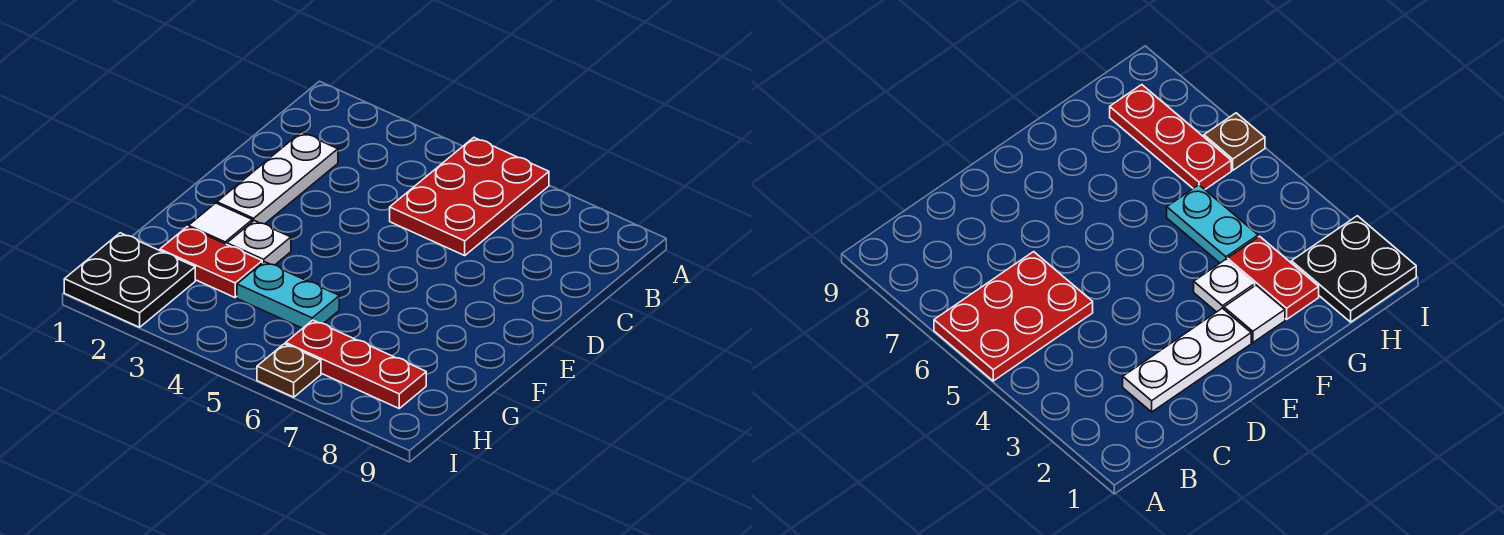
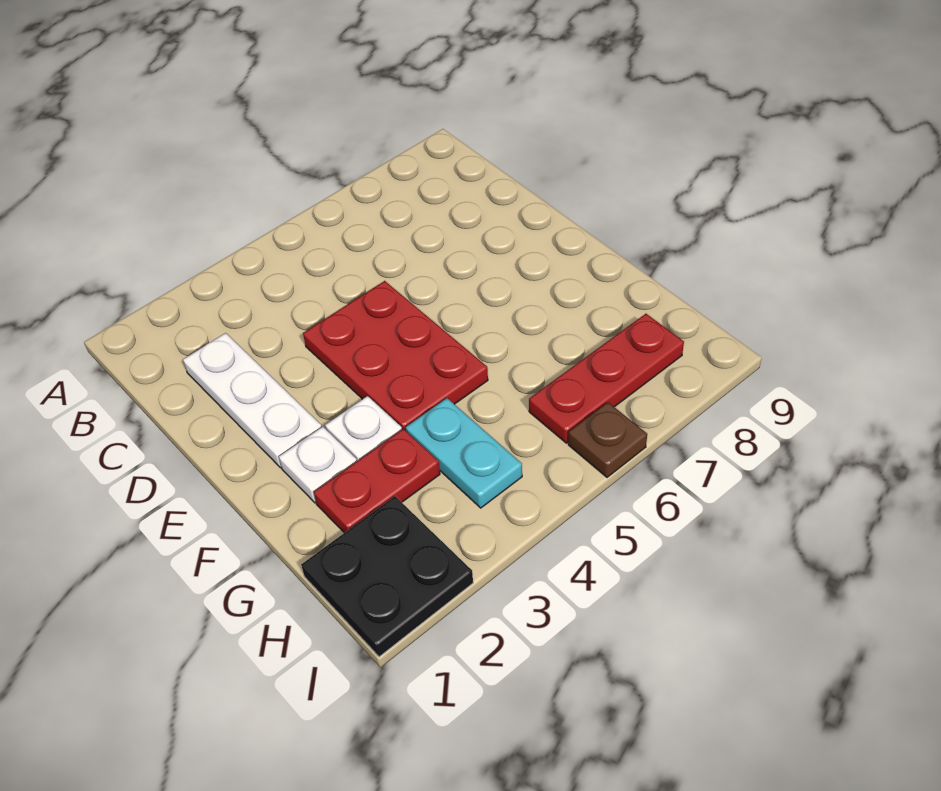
red plate A5:C6 level 1 -> red plate D4:F5 level 1
white tile F2 level 1 -> white plate F2 level 1
cyan plate G4:G5 level 1 -> cyan plate G4:H4 level 1

